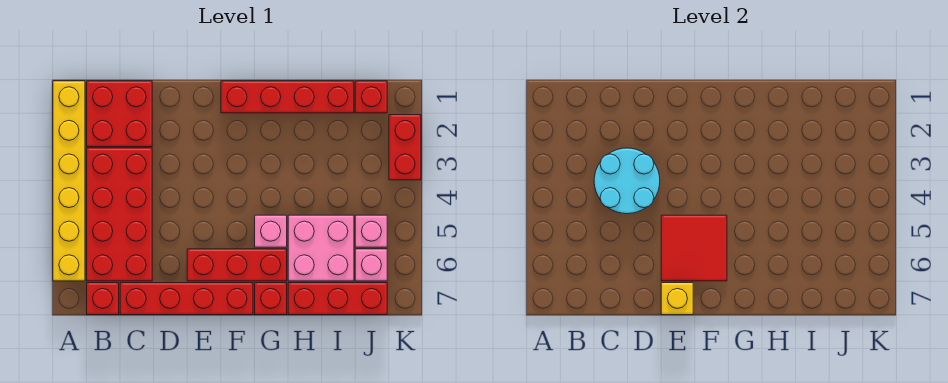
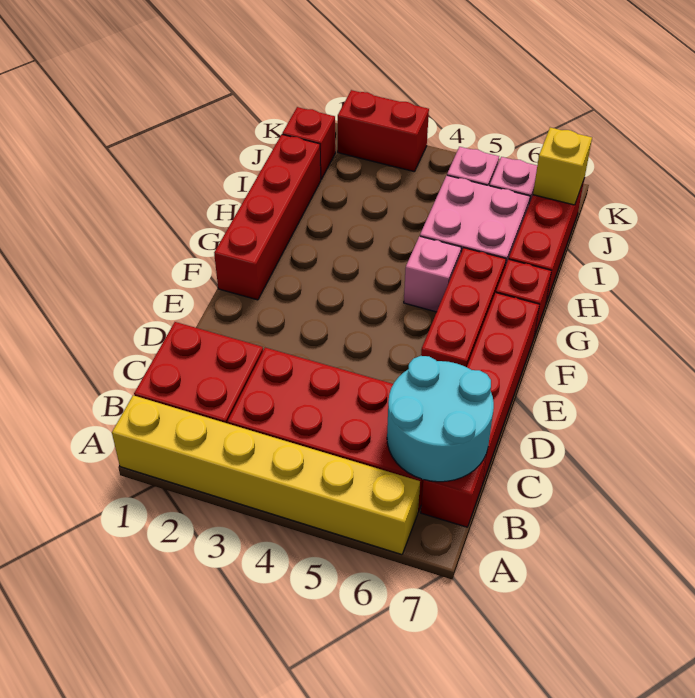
cyan round brick C3:D4 level 2 -> cyan round brick B6:C7 level 2
red tile E5:F6 level 2 -> none
yellow brick E7 level 2 -> yellow brick J7 level 2

